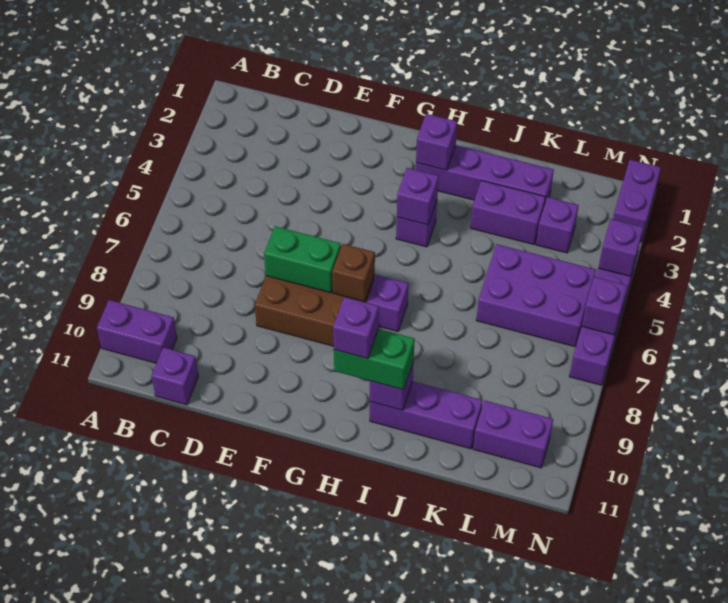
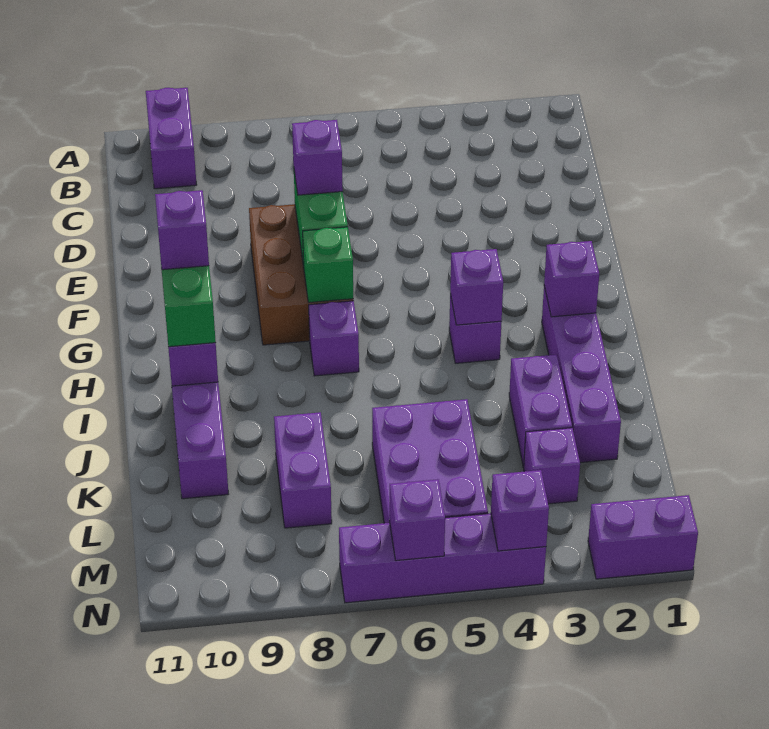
purple brick C11 level 1 -> purple brick E7 level 3
brown brick G7 level 2 -> green brick G7 level 2
purple brick L10:M10 level 1 -> purple brick K8:L8 level 1

